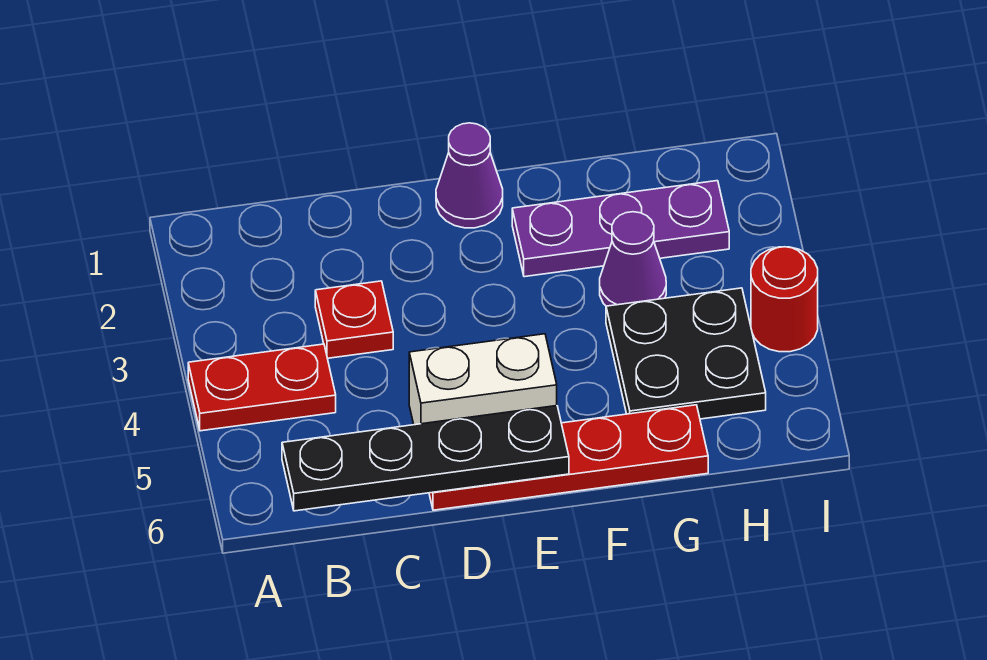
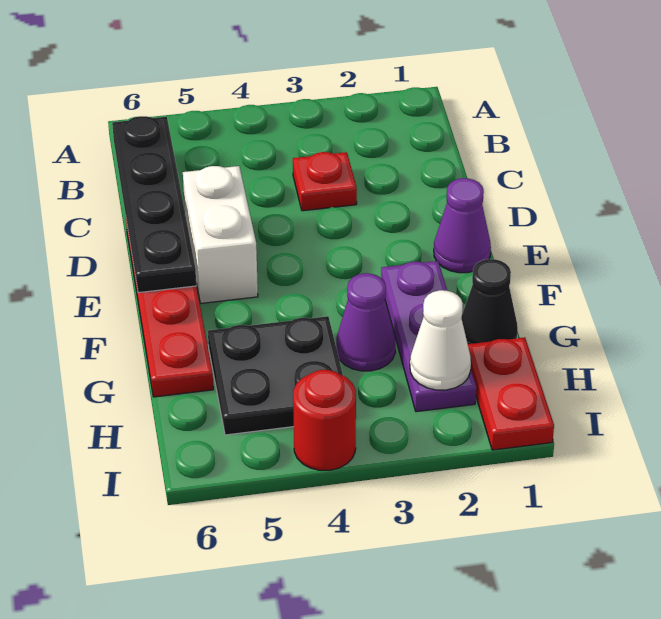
red plate A4:B4 level 1 -> red plate H1:I1 level 1
none -> black cone G1 level 1
none -> white cone H2 level 2

